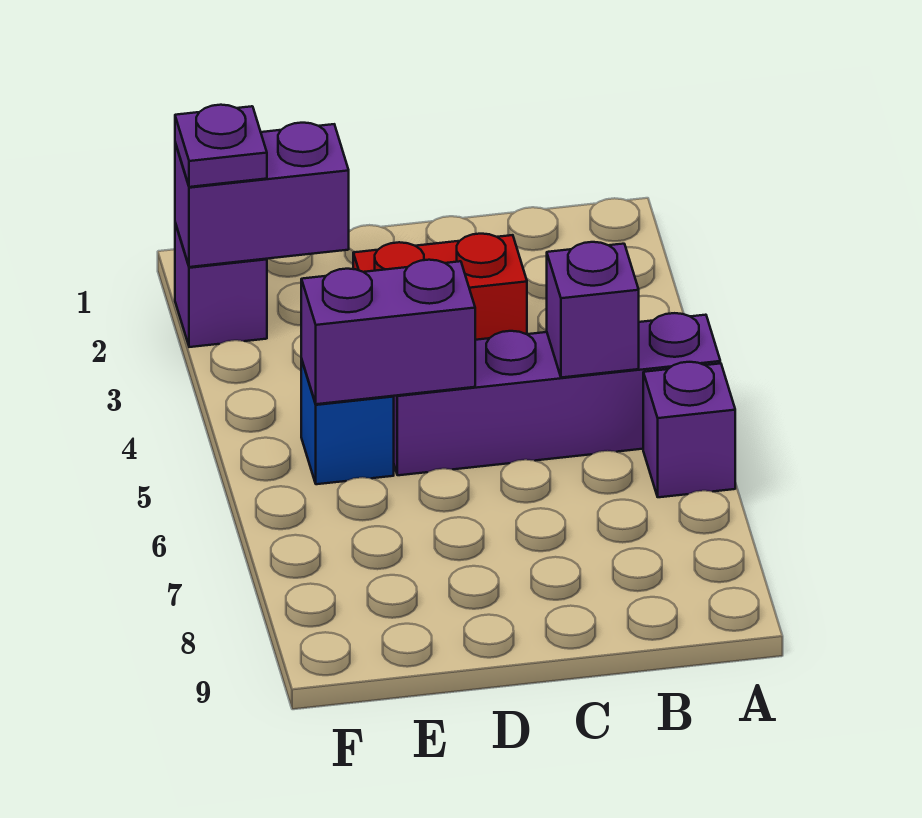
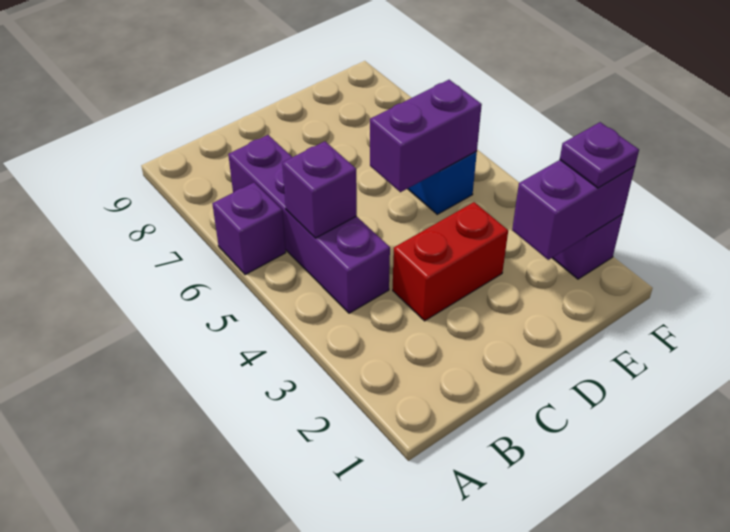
purple brick A5:D5 level 1 -> purple brick B4:B7 level 1

